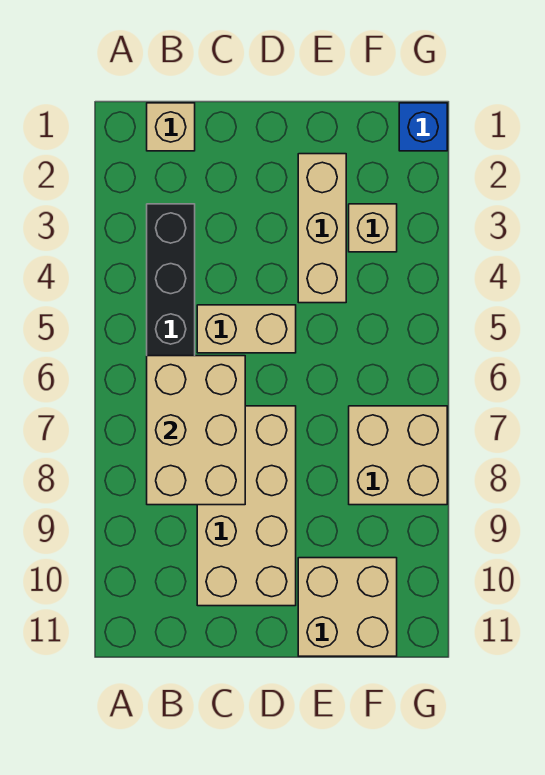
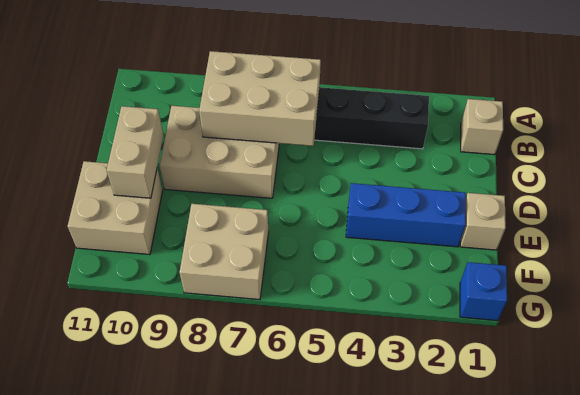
tan brick C5:D5 level 1 -> tan brick D10:E10 level 2
tan brick C7:D10 level 1 -> tan brick C7:D9 level 1
tan brick E2:E4 level 1 -> blue brick E2:E4 level 1
tan brick F3 level 1 -> tan brick E1 level 1

